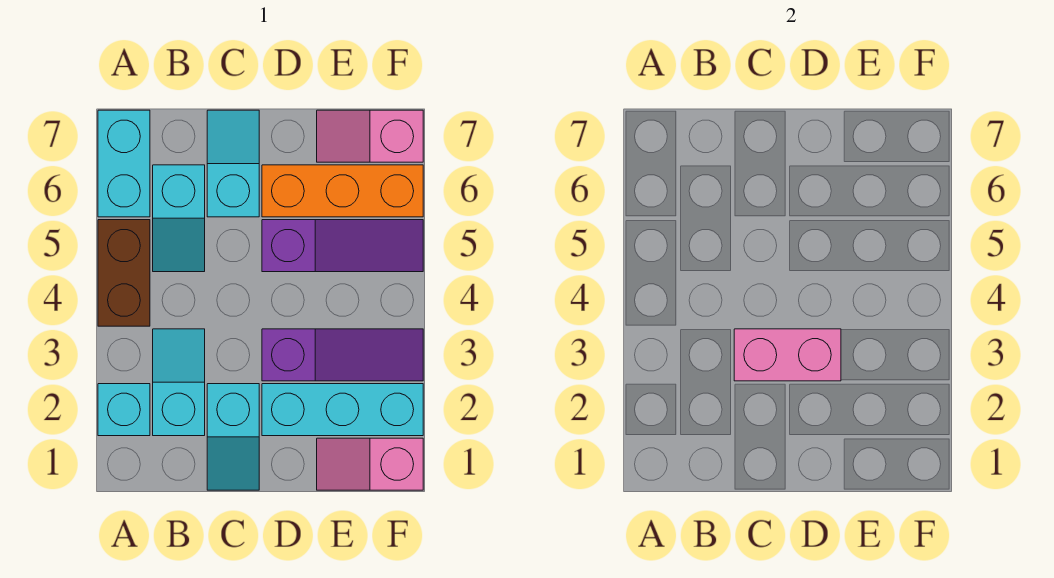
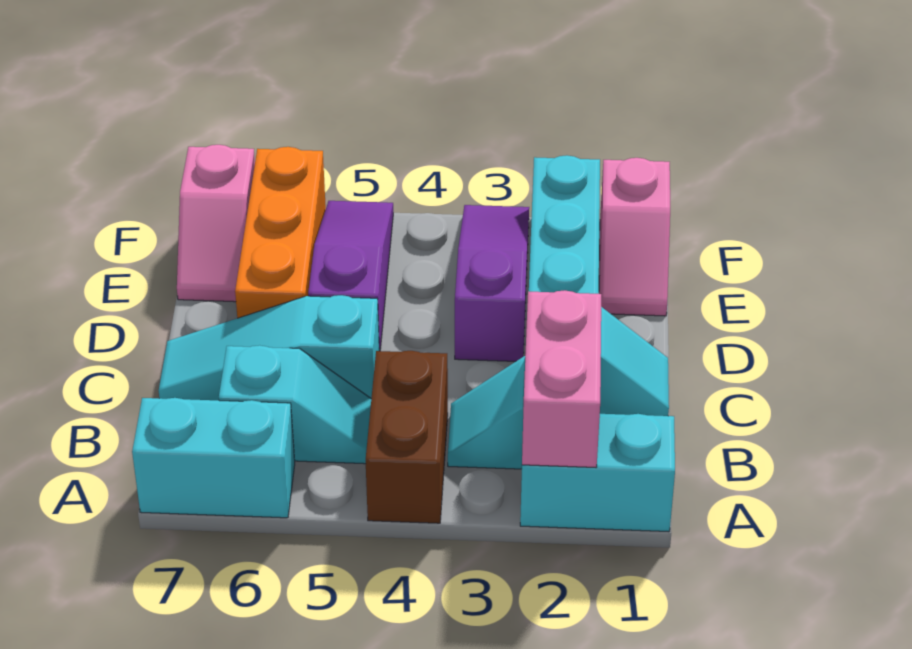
cyan brick A2 level 1 -> cyan brick A1:A2 level 1
brown brick A4:A5 level 1 -> brown brick A4:B4 level 1
pink brick C3:D3 level 2 -> pink brick A2:B2 level 2
cyan slope C6:C7 level 1 top 6 -> cyan slope C5:C7 level 1 top 5

